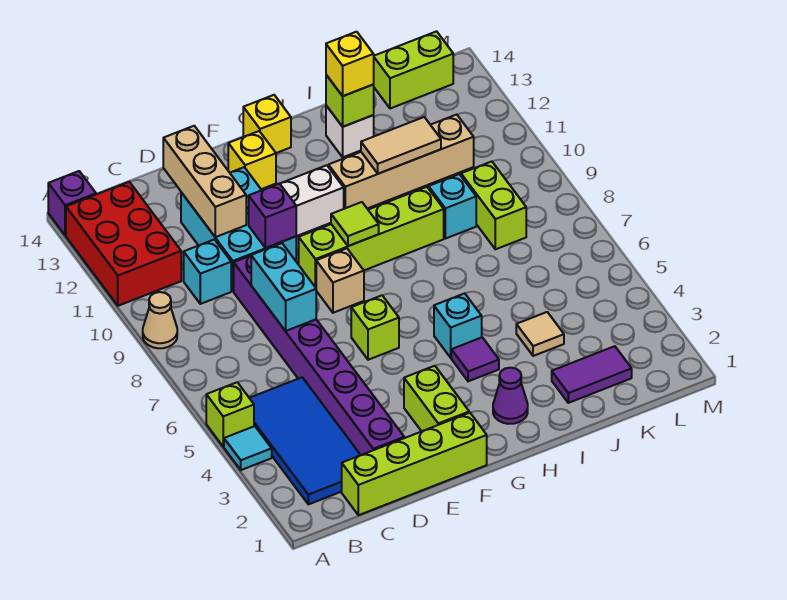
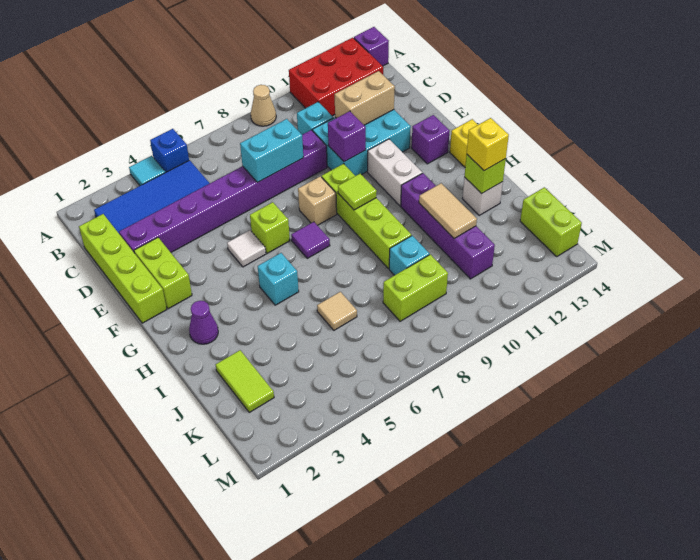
lime brick A5 level 1 -> blue brick A5 level 1
tan brick D11:D13 level 2 -> tan brick D11:D12 level 2
lime brick F2:F3 level 1 -> lime brick E2:F2 level 1
none -> white tile F5 level 1
yellow brick F13 level 1 -> purple brick F13 level 1
purple tile H4 level 1 -> purple tile G7 level 1
tan brick H11:K11 level 1 -> purple brick H11:K11 level 1
purple tile J2:K2 level 1 -> lime tile J2:K2 level 1
tan tile J4 level 1 -> tan tile J6 level 1

